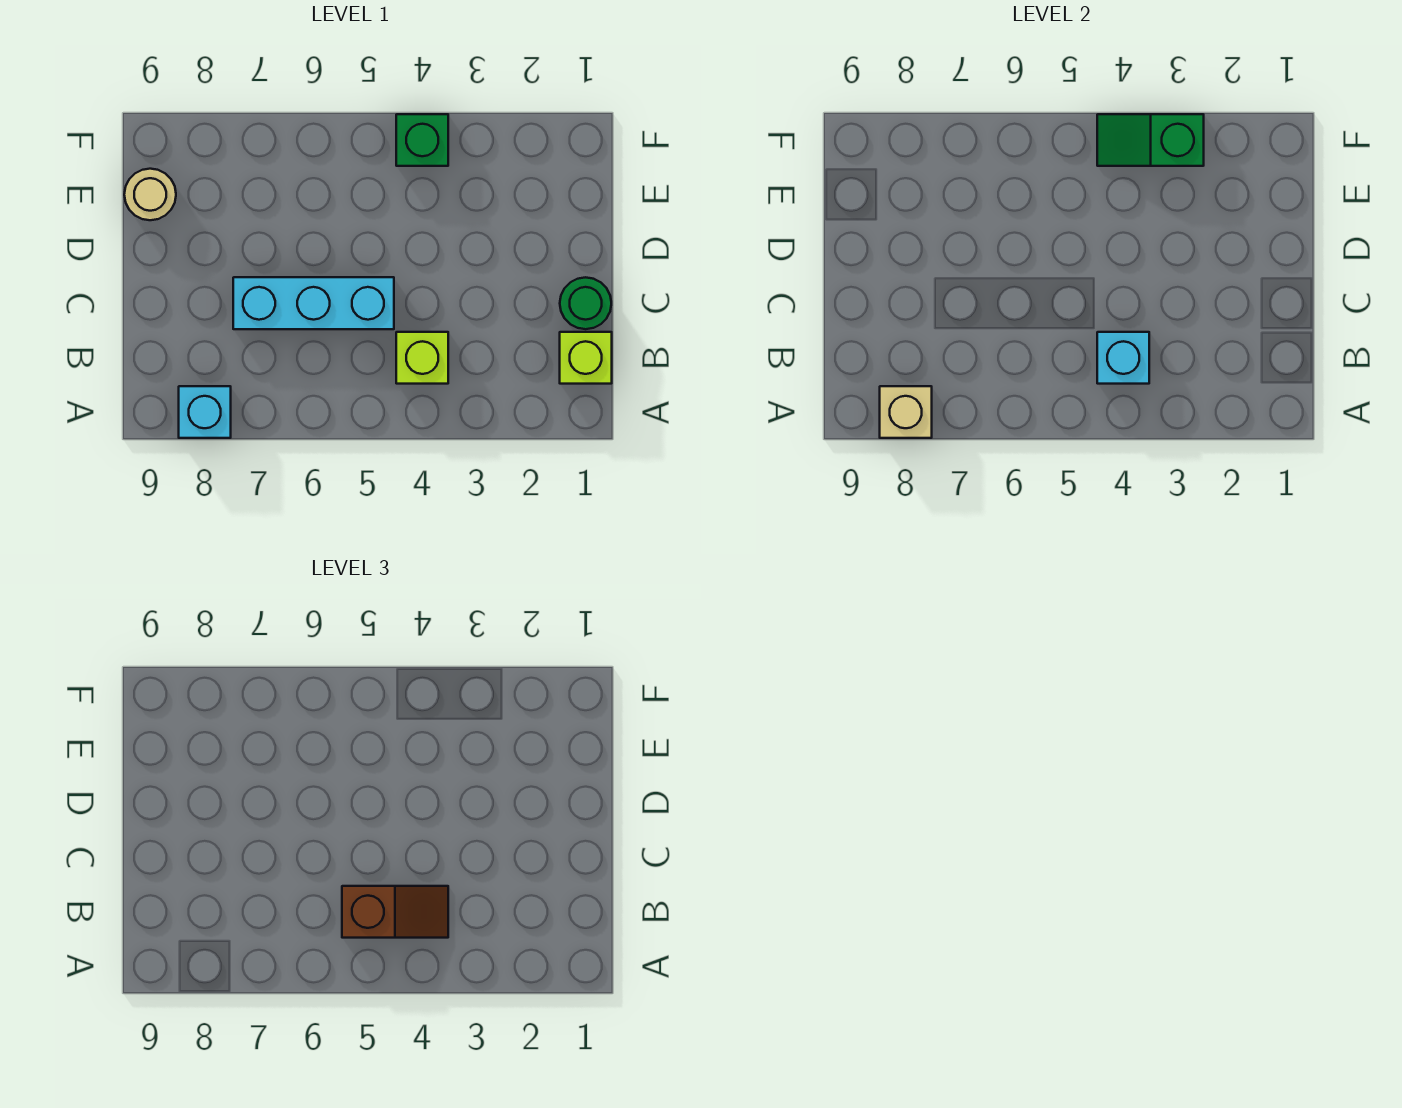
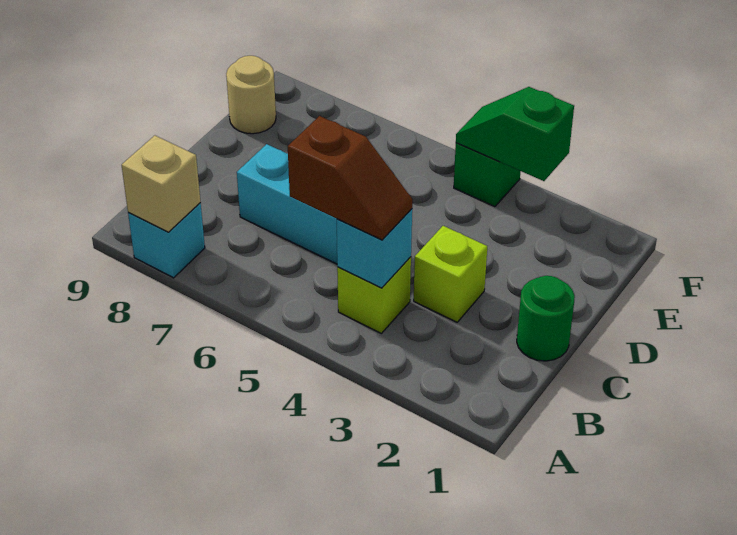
lime brick B1 level 1 -> lime brick C3 level 1

